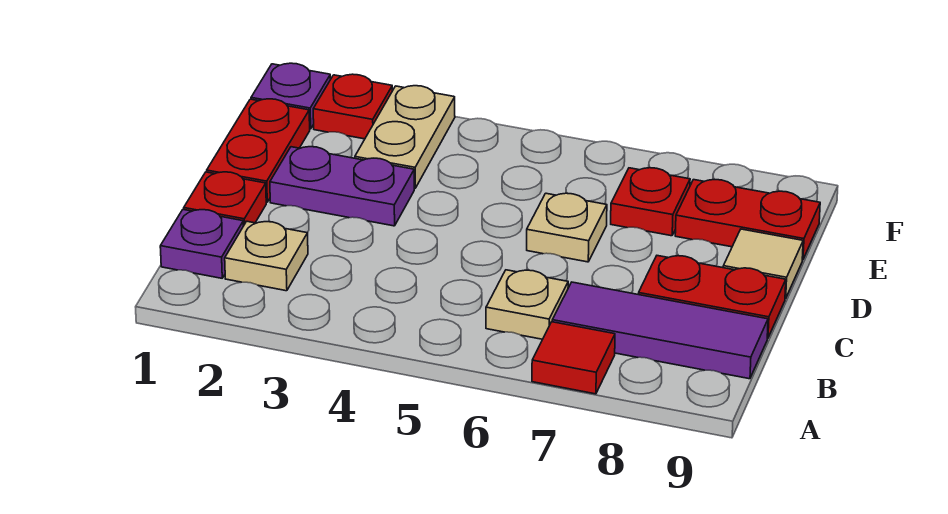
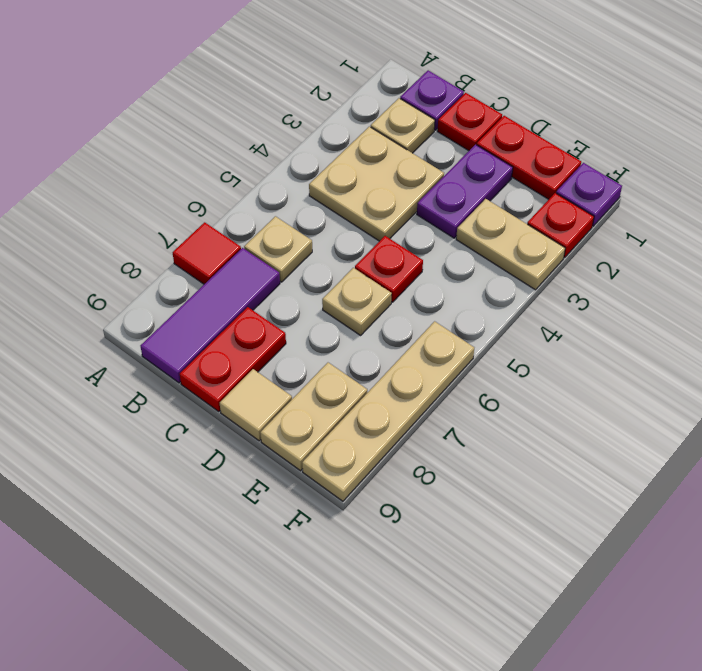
none -> tan plate B3:C4 level 1
red plate E7 level 1 -> red plate D5 level 1
red plate E8:E9 level 1 -> tan plate E8:E9 level 1
none -> tan plate F6:F9 level 1

